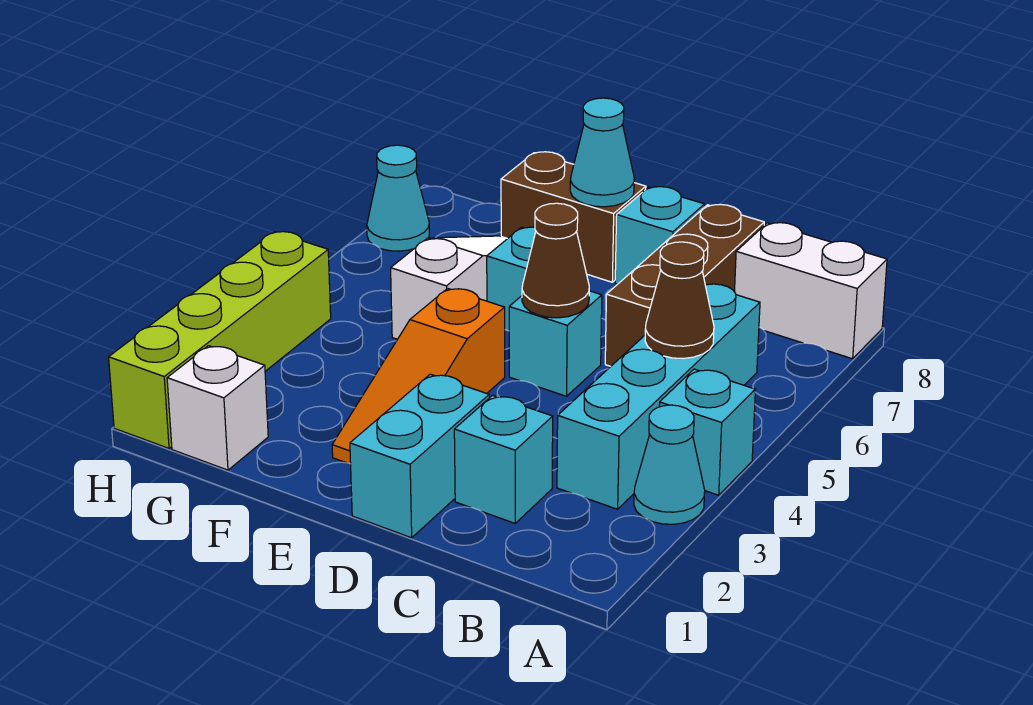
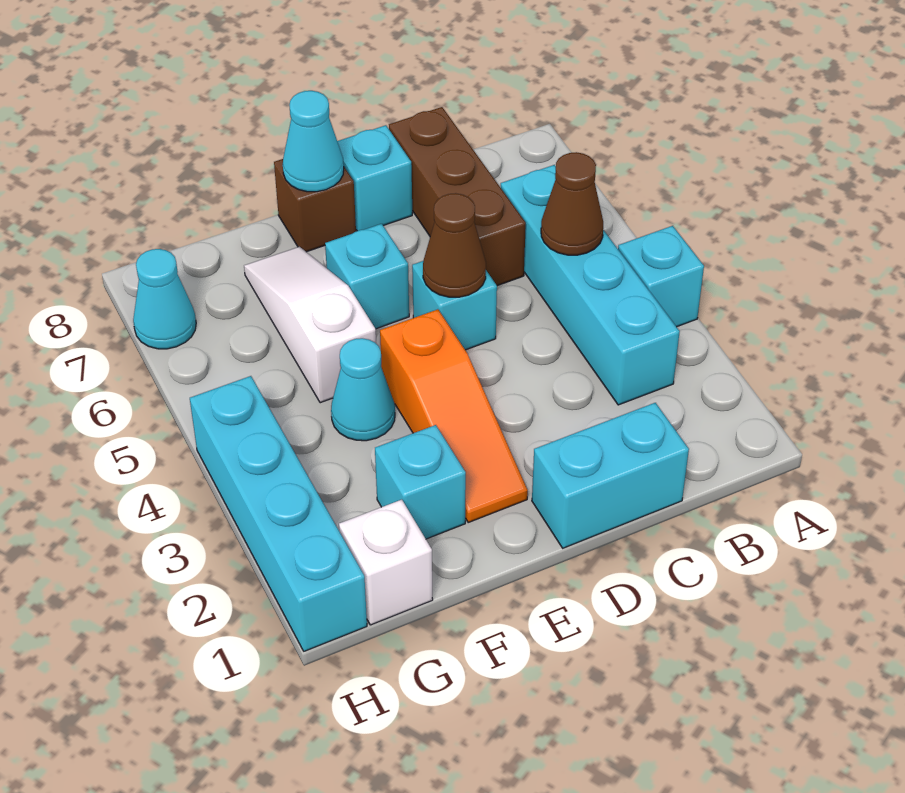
cyan cone A3 level 1 -> cyan cone F4 level 1
white brick A8:B8 level 1 -> none
cyan brick C2 level 1 -> cyan brick F2 level 1
cyan brick D1:D2 level 1 -> cyan brick C1:D1 level 1
brown brick E8:F8 level 1 -> brown brick E8 level 1
lime brick H1:H4 level 1 -> cyan brick H1:H4 level 1

